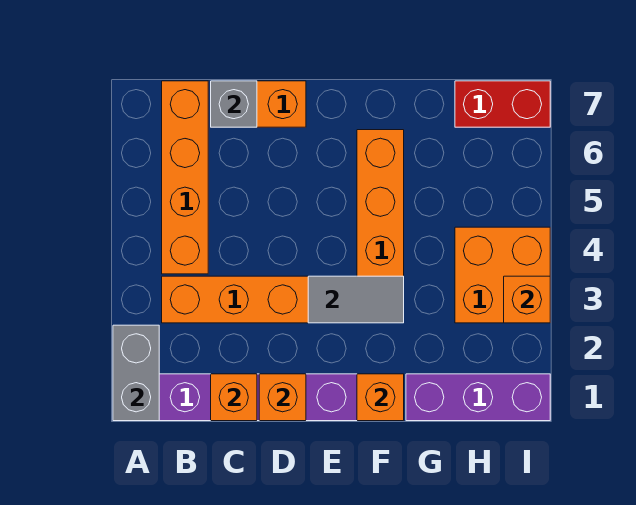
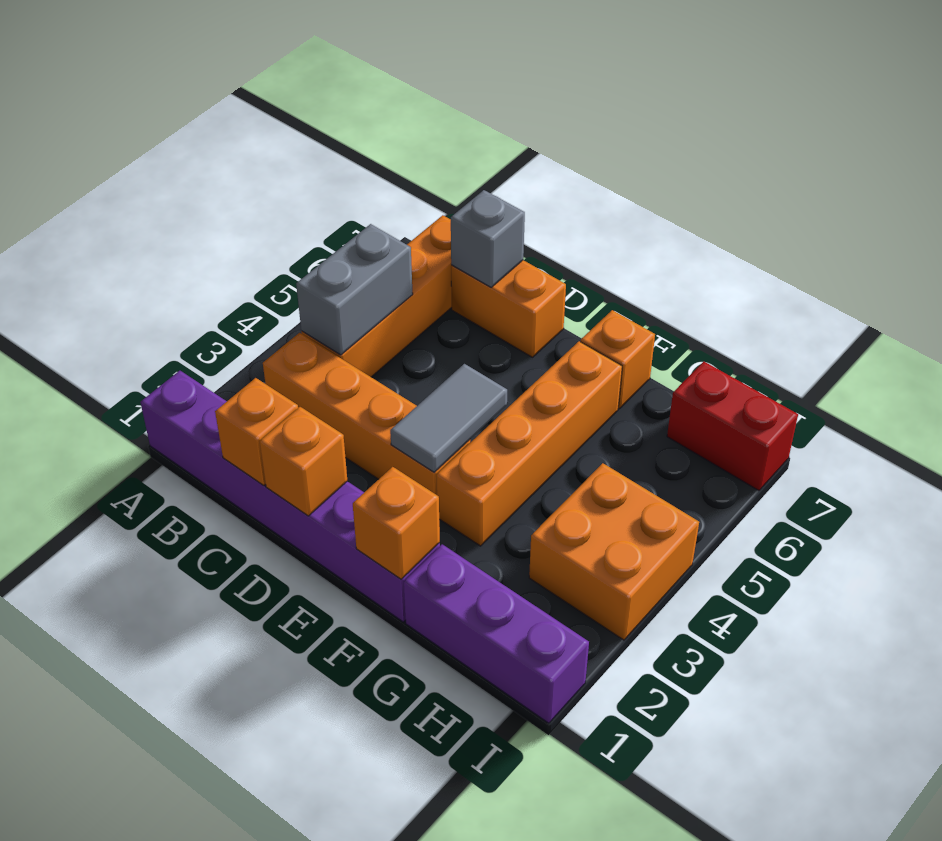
grey brick A1:A2 level 2 -> grey brick B4:B5 level 2
grey tile E3:F3 level 2 -> grey tile E3:E4 level 2
orange brick I3 level 2 -> orange brick F7 level 1

